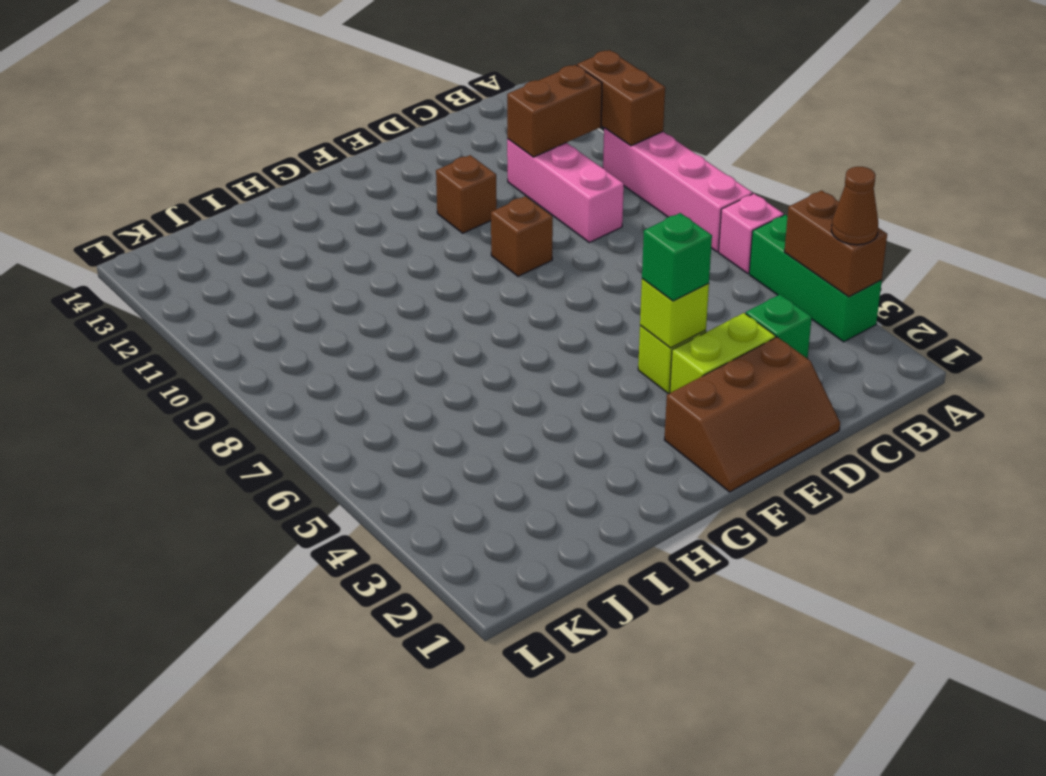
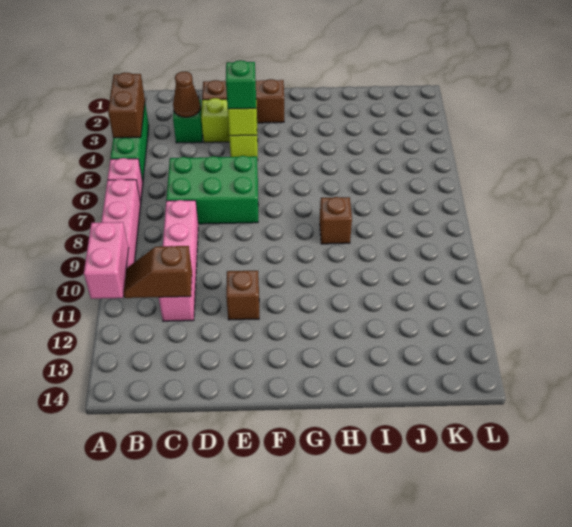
brown cone A3 level 3 -> brown cone C3 level 2
brown brick A10:A11 level 2 -> pink brick A10:A11 level 2
brown brick B11:C11 level 2 -> brown slope B11:C11 level 2 top C
none -> green brick C6:E7 level 1
pink brick C9:C11 level 1 -> pink brick C8:C11 level 1
brown brick E9 level 1 -> brown brick H8 level 1

